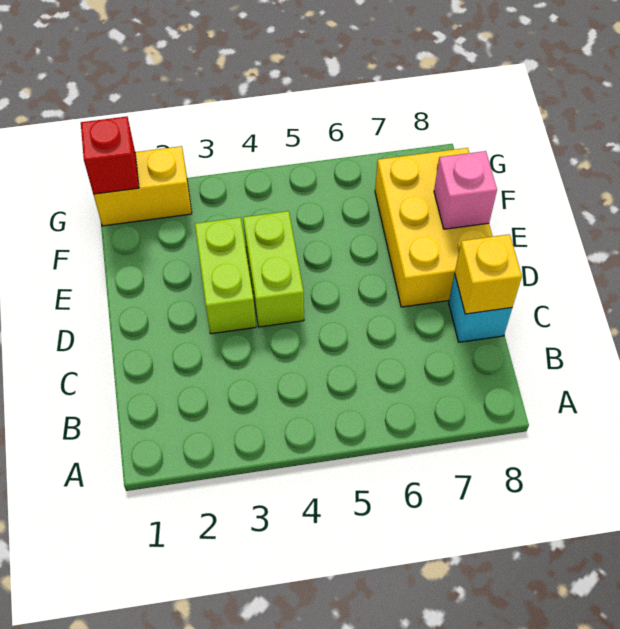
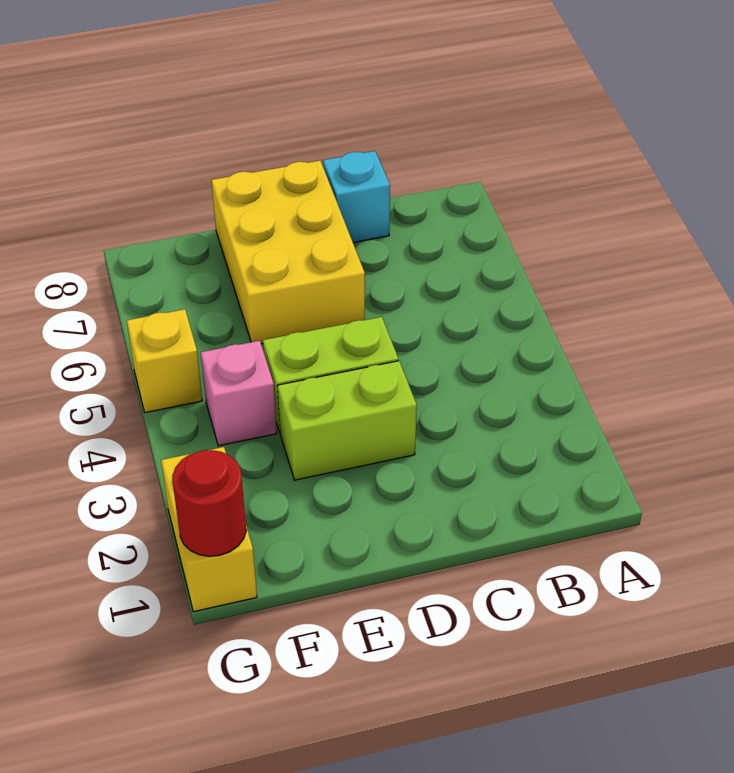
yellow brick C8 level 2 -> yellow brick G5 level 1
yellow brick D7:F8 level 1 -> yellow brick D6:E8 level 1
pink brick E8 level 2 -> pink brick F4 level 1
red brick G1 level 2 -> red round brick G1 level 2

